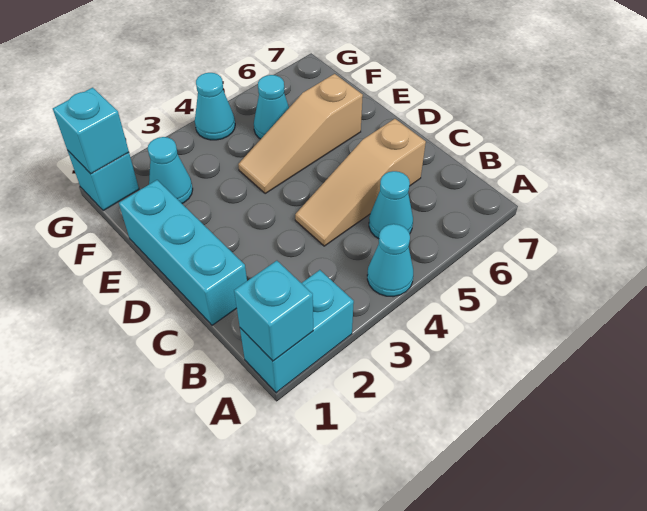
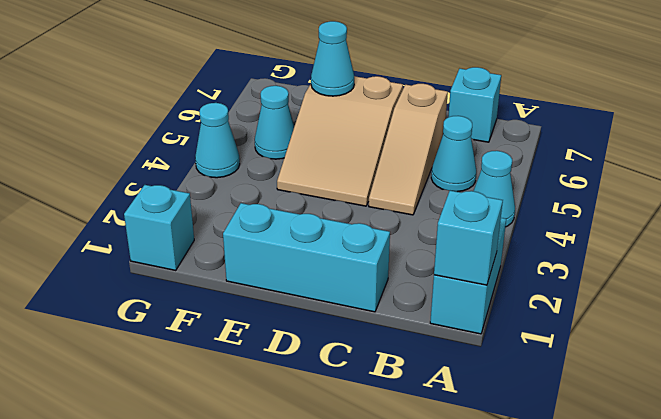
tan slope E4:E6 level 1 top 6 -> tan slope D4:E6 level 1 top 6
cyan cone F2 level 1 -> cyan cone E6 level 2
cyan brick G1 level 2 -> cyan brick B7 level 1

